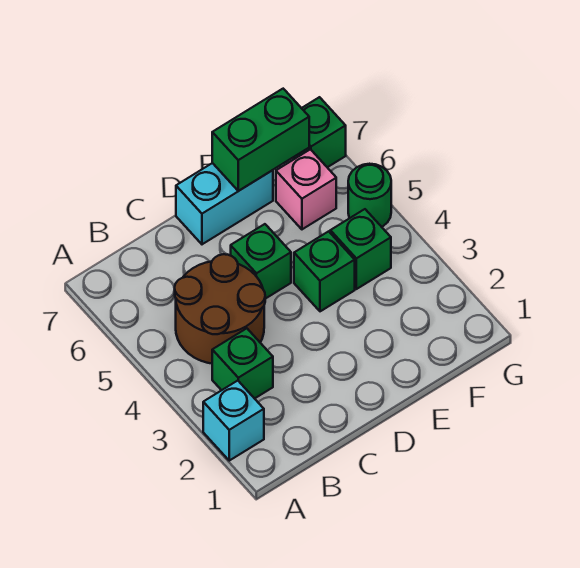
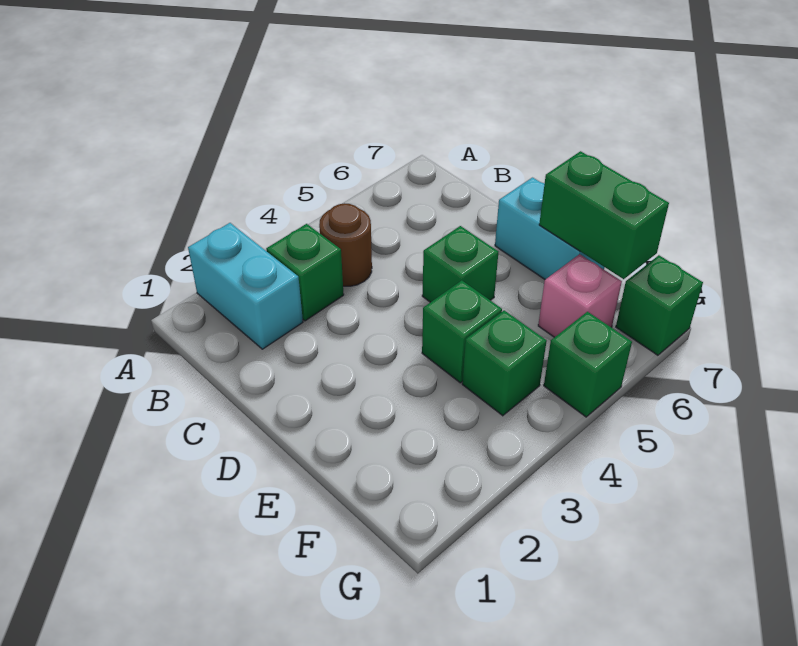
cyan brick A2 level 1 -> cyan brick A2:B2 level 1
brown round brick B4:C5 level 1 -> brown round brick B4 level 1
green round brick G5 level 1 -> green brick G5 level 1

